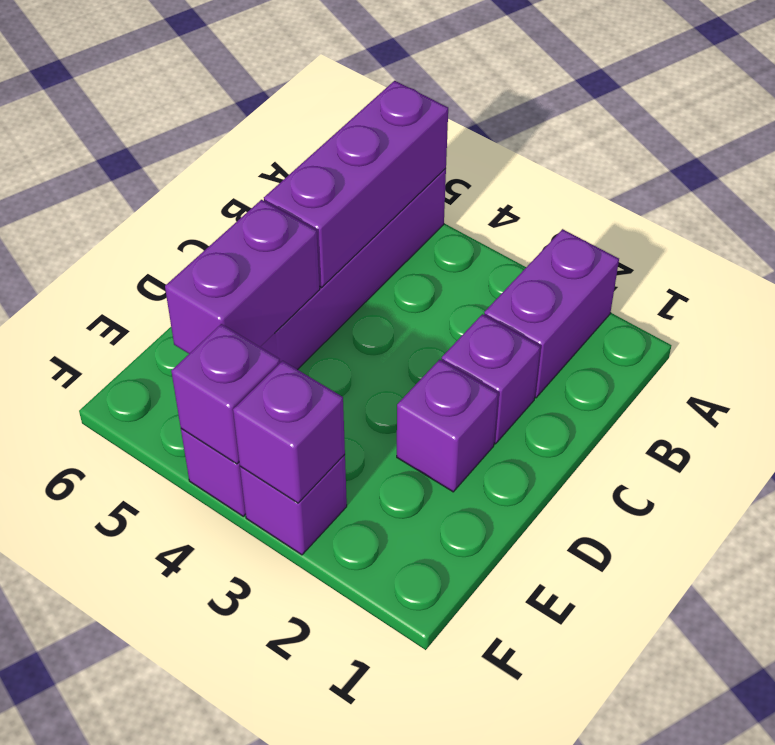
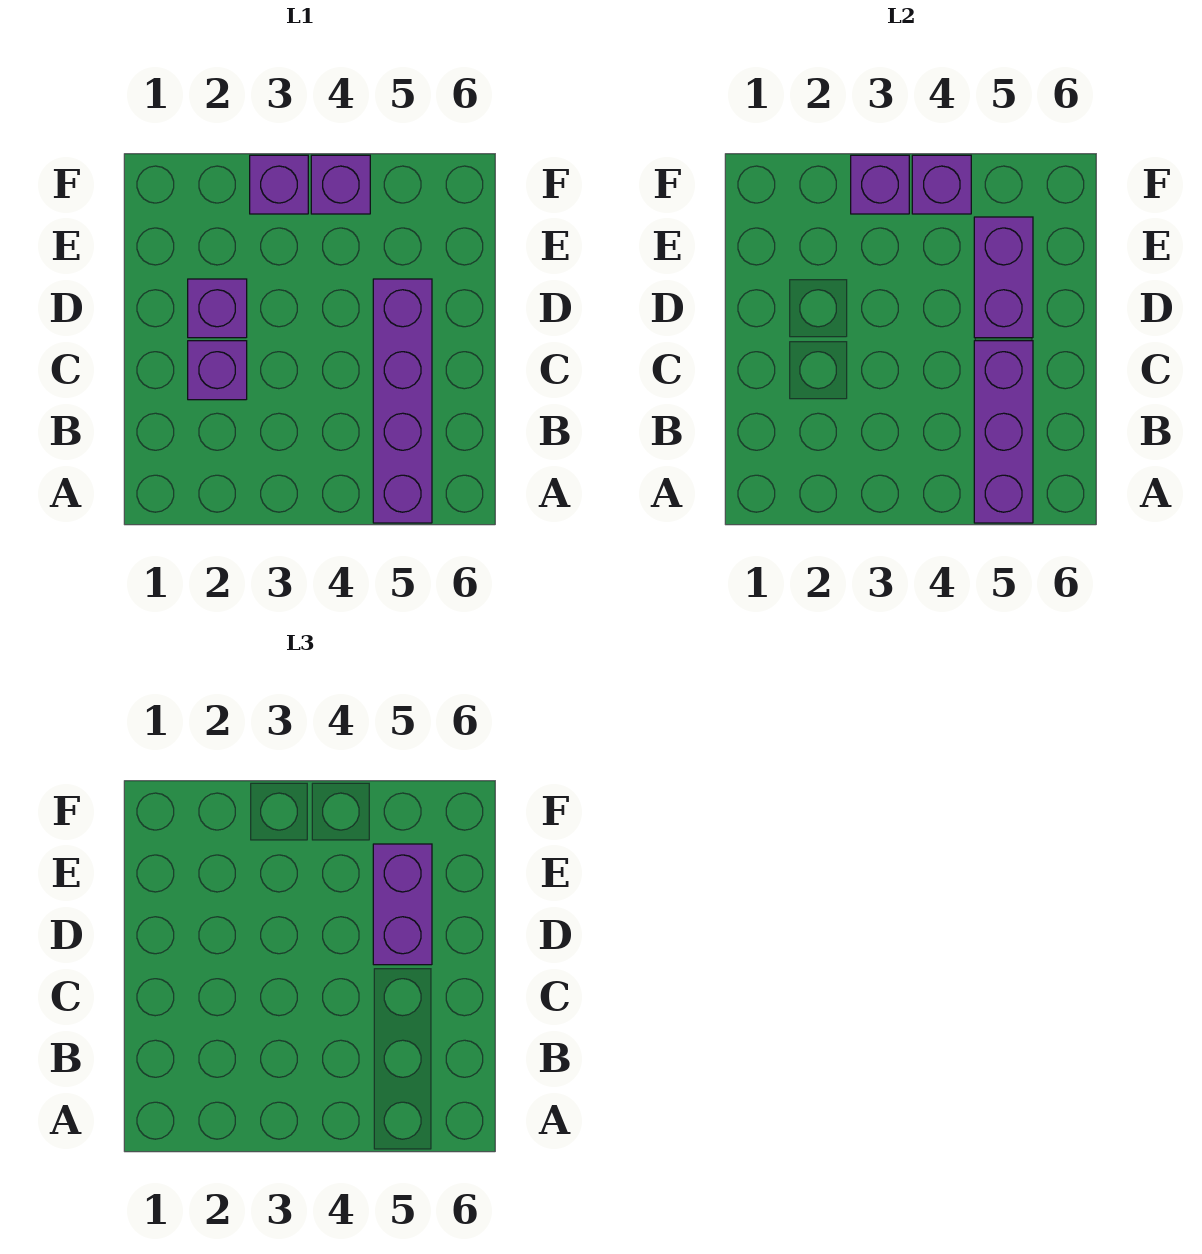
purple brick A2:B2 level 1 -> purple brick D5:E5 level 3

